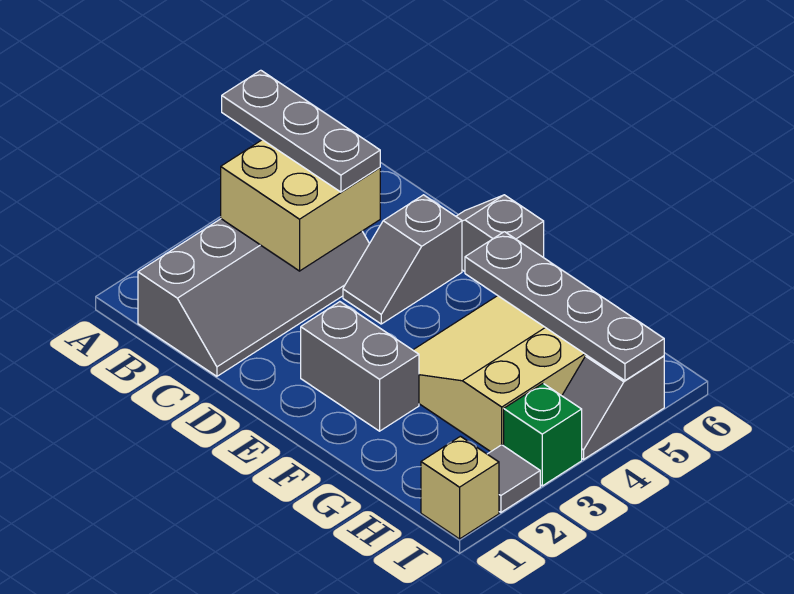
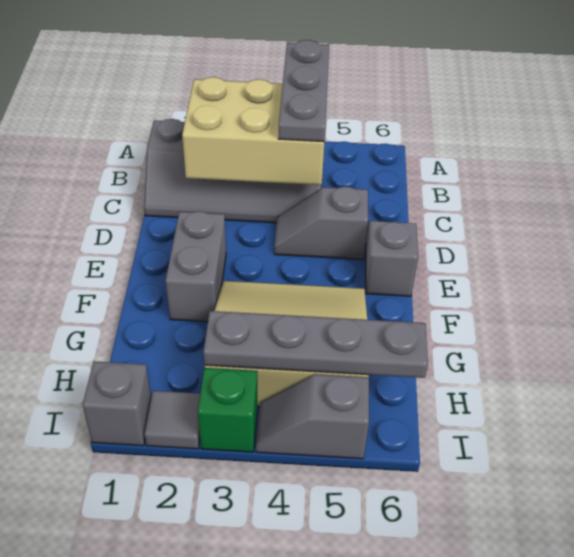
tan brick B3:C4 level 2 -> tan brick B2:C4 level 2
grey plate F5:I5 level 2 -> grey plate H3:H6 level 2
tan brick I1 level 1 -> grey brick I1 level 1

